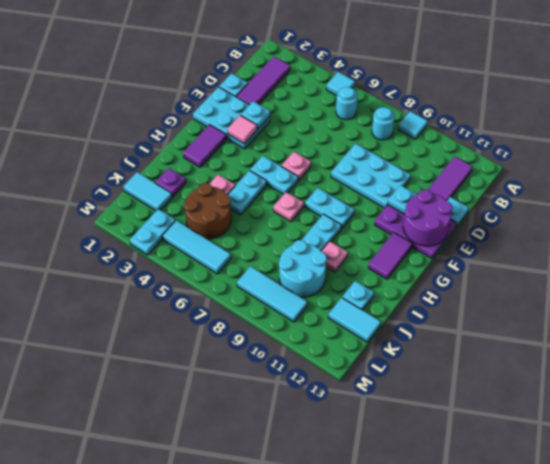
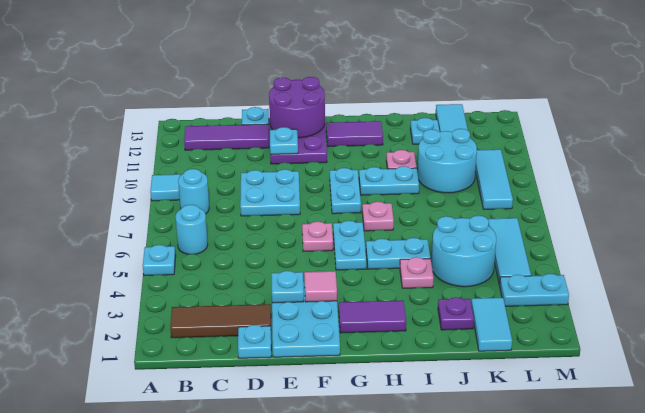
cyan tile A5 level 1 -> cyan plate A5 level 1
purple tile B2:D2 level 1 -> brown tile B2:D2 level 1
cyan plate D8:E10 level 1 -> cyan plate D8:E9 level 1
brown round brick J4:K5 level 1 -> cyan round brick J4:K5 level 1

